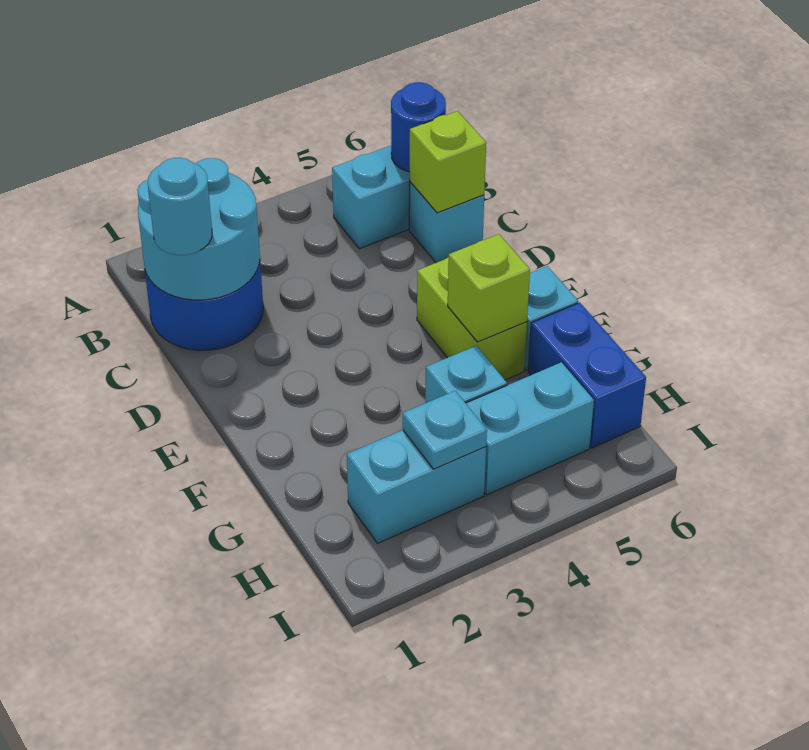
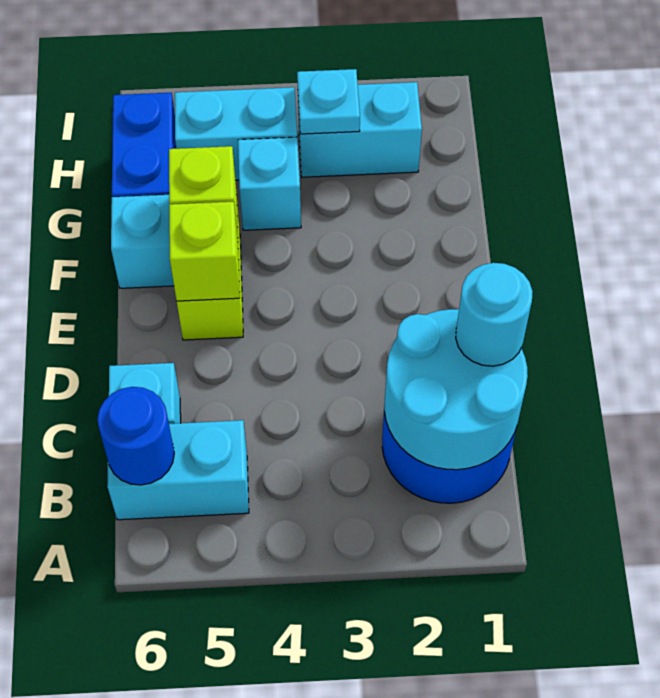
lime brick C6 level 2 -> lime brick E5 level 2

